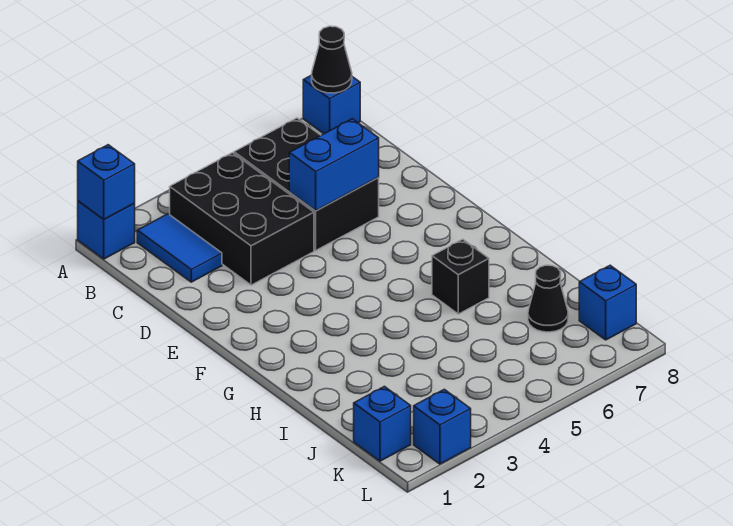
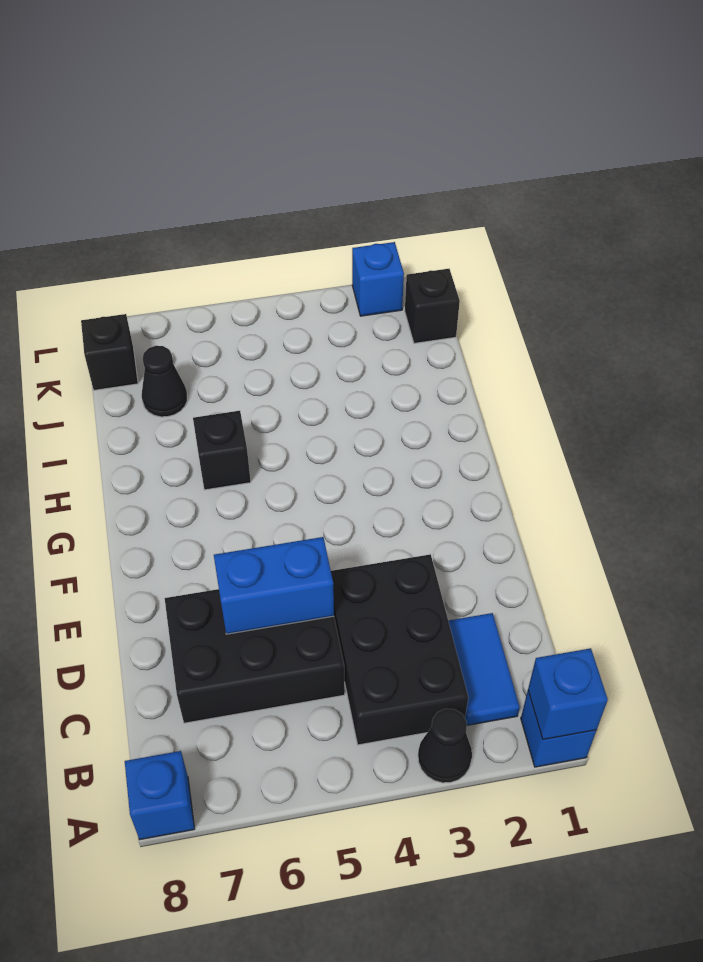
black cone A8 level 2 -> black cone A3 level 1
black brick B5:D6 level 1 -> black brick C5:D7 level 1
blue brick K1 level 1 -> black brick K1 level 1
blue brick K8 level 1 -> black brick K8 level 1

